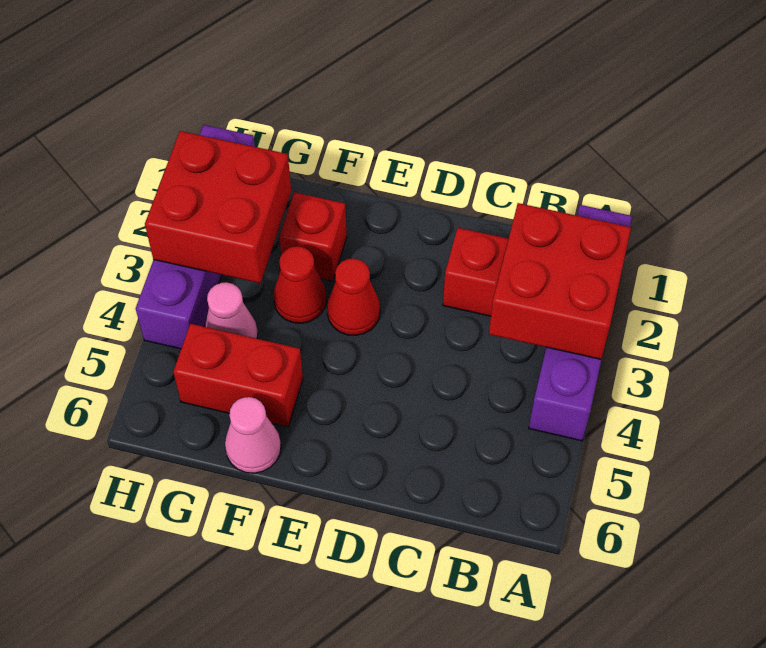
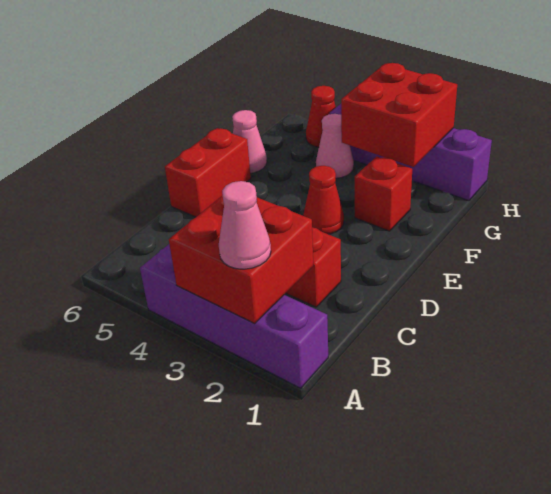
none -> pink cone A2 level 3
red cone F3 level 1 -> red cone H5 level 1
red brick F5:G5 level 1 -> red brick D6:E6 level 1

